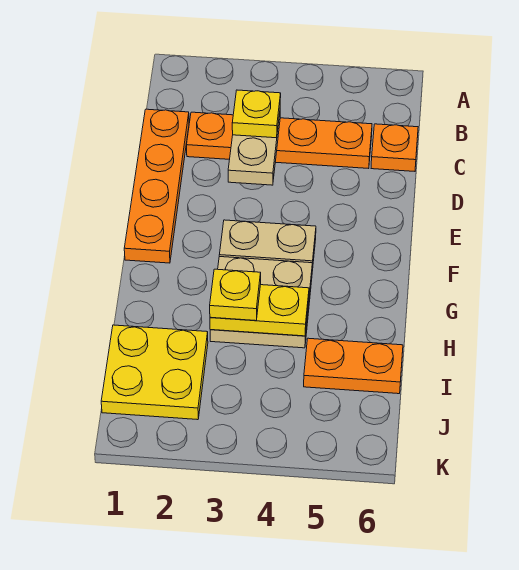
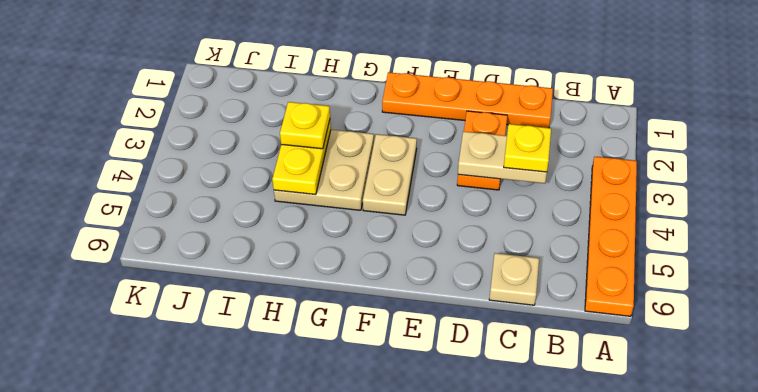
orange plate C2:C5 level 1 -> orange plate A3:A6 level 1
orange plate C6 level 1 -> tan plate C6 level 1
yellow plate I1:J2 level 1 -> none
orange plate I5:I6 level 1 -> orange plate D2:D3 level 1

